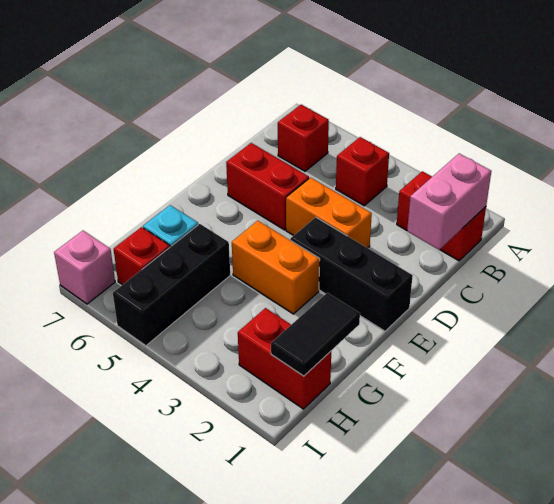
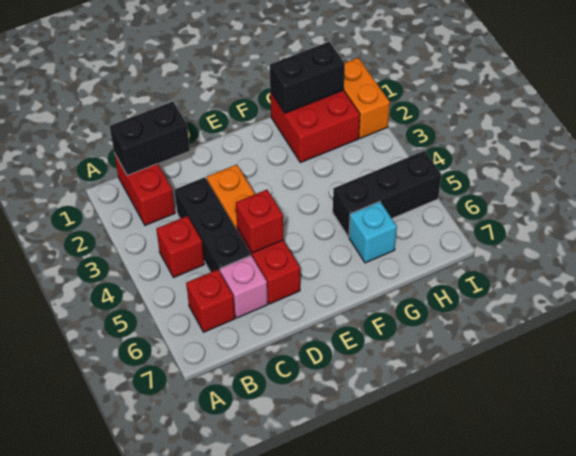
pink brick B1:C1 level 2 -> black brick B1:C1 level 2
black brick E1:E3 level 1 -> black brick C3:C5 level 1
orange brick F3:F4 level 1 -> orange brick I1:I2 level 1
black tile G1:H1 level 2 -> black brick G1:H1 level 2
red brick H1:H2 level 1 -> red brick G1:H2 level 1
red brick H6 level 1 -> red brick D5 level 2
pink brick I7 level 1 -> pink brick C6 level 1

